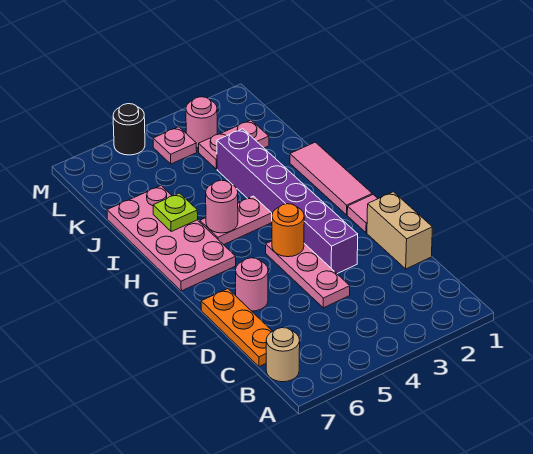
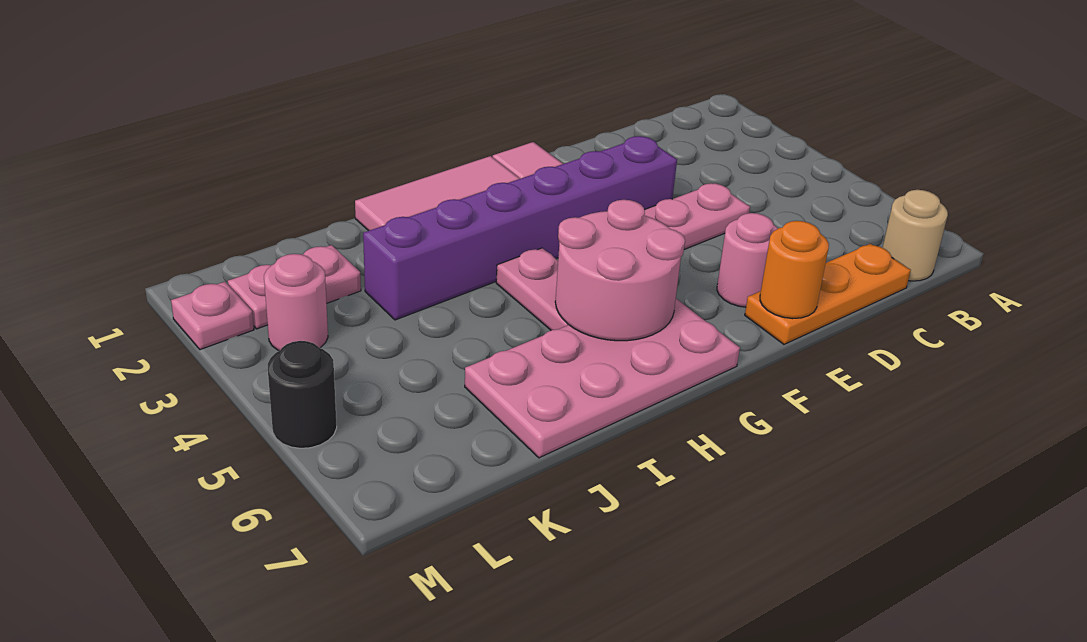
tan brick D1:E1 level 1 -> none
orange round brick F4 level 2 -> orange round brick E7 level 2
pink round brick H5 level 2 -> pink round brick G5:H6 level 2
lime plate I6 level 2 -> none
pink plate K2:K3 level 1 -> pink plate K2:L2 level 1
pink plate L4 level 1 -> pink plate M2 level 1

